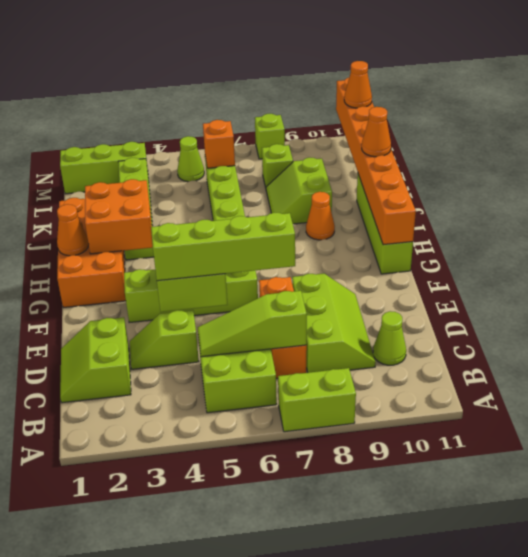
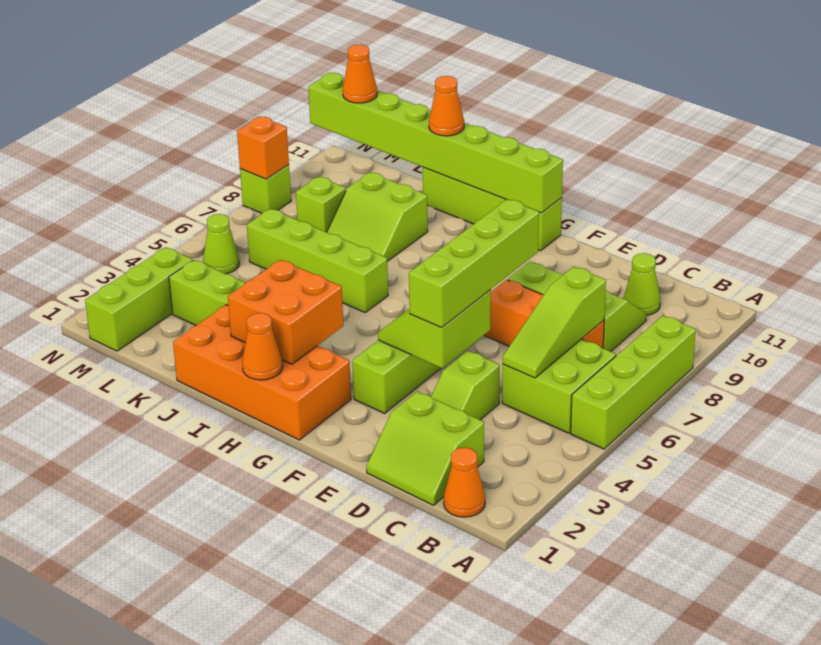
lime brick A7:A8 level 1 -> lime brick A5:A8 level 1
orange brick G11:N11 level 2 -> lime brick G11:N11 level 2
orange cone I9 level 1 -> orange cone B1 level 1
orange brick L6 level 2 -> orange brick N8 level 2

